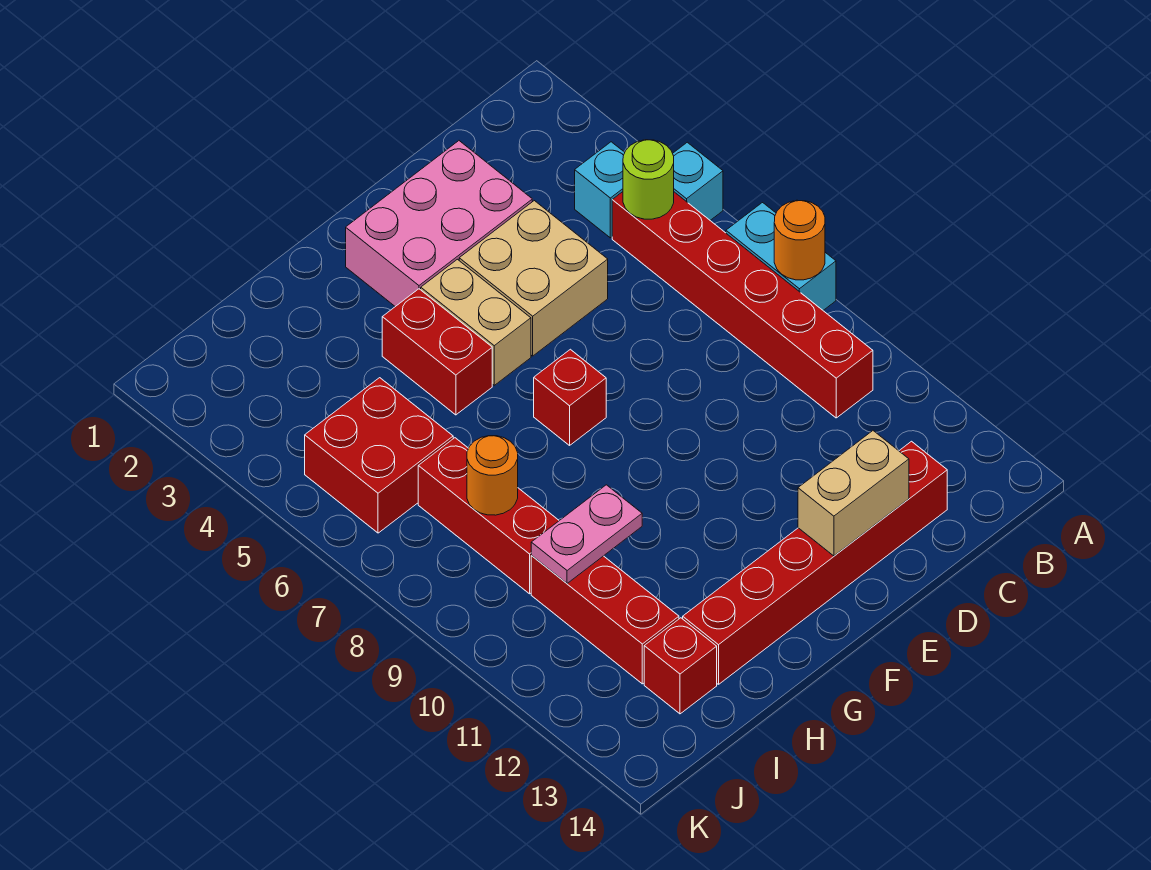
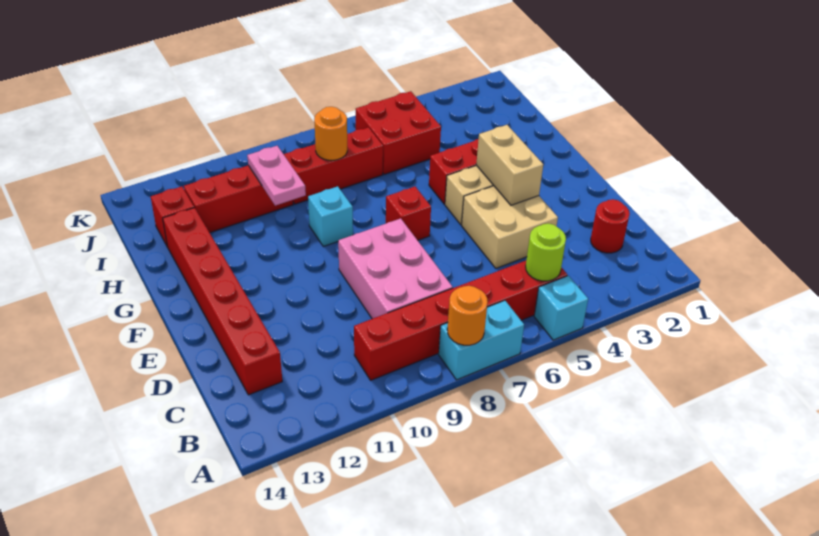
cyan brick B4 level 1 -> cyan brick G9 level 1
none -> red round brick C2 level 1
pink brick D2:F3 level 1 -> pink brick C8:E9 level 1
tan brick D13:E13 level 2 -> tan brick E4:F4 level 2

